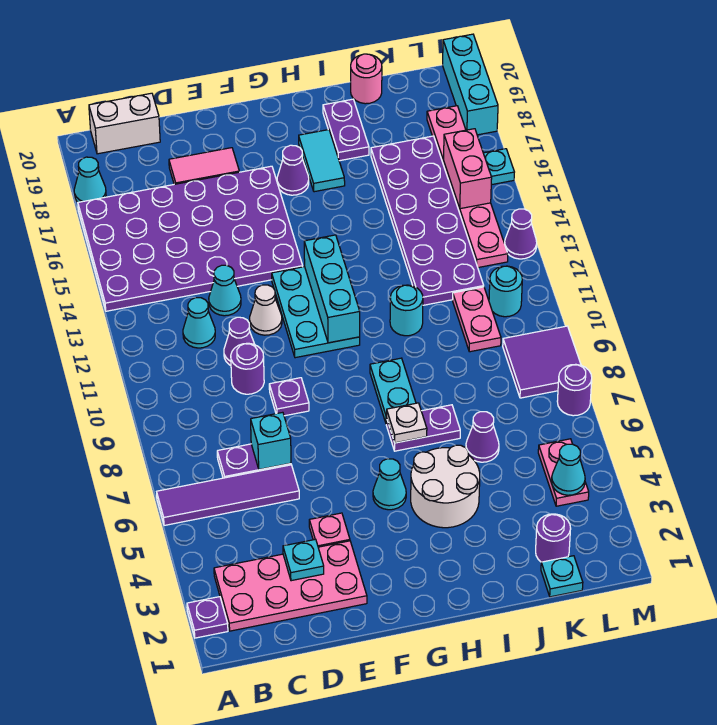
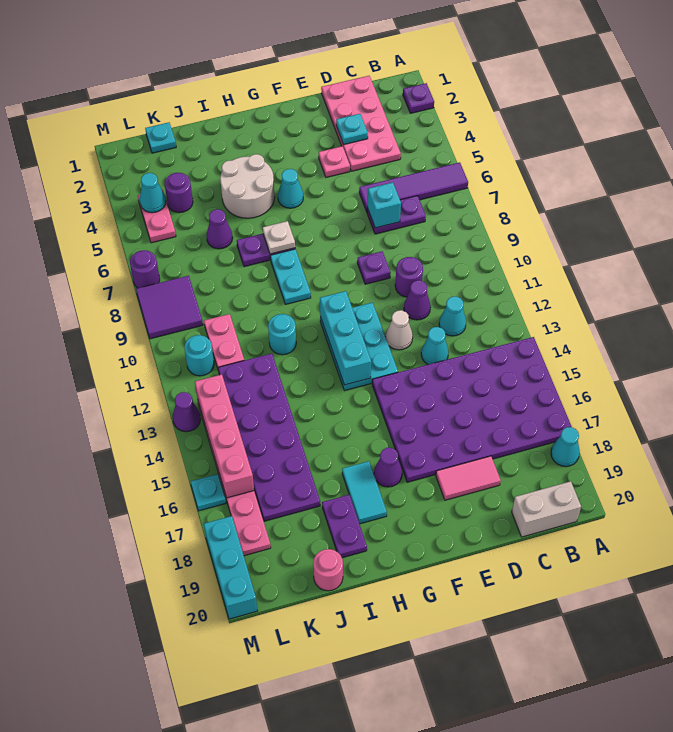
pink plate B2:E3 level 1 -> pink plate C1:D4 level 1
purple round brick K2 level 1 -> purple round brick K4 level 1
pink brick L15:L16 level 2 -> pink brick L13:L16 level 2

